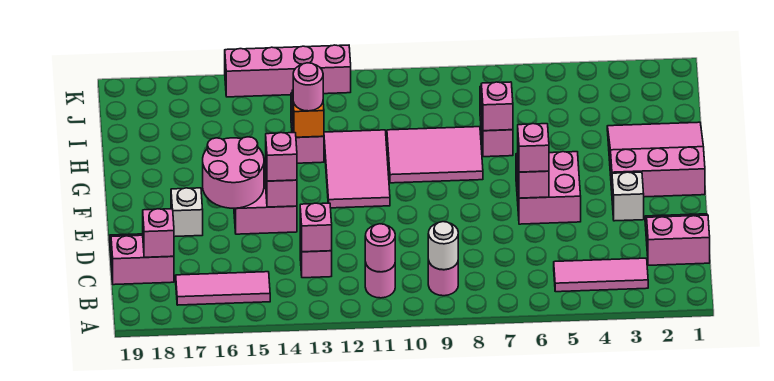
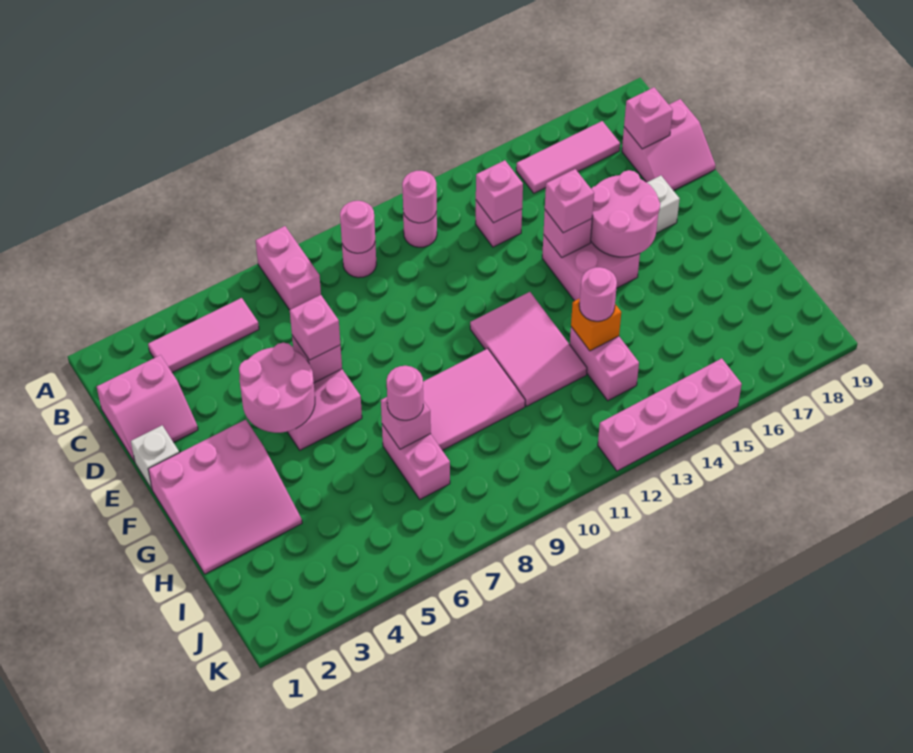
none -> pink brick A7:B7 level 1
white round brick B9 level 2 -> pink round brick B9 level 2
white brick E3 level 1 -> white brick E1 level 1
none -> pink round brick E4:F5 level 2
none -> pink round brick H7 level 3

